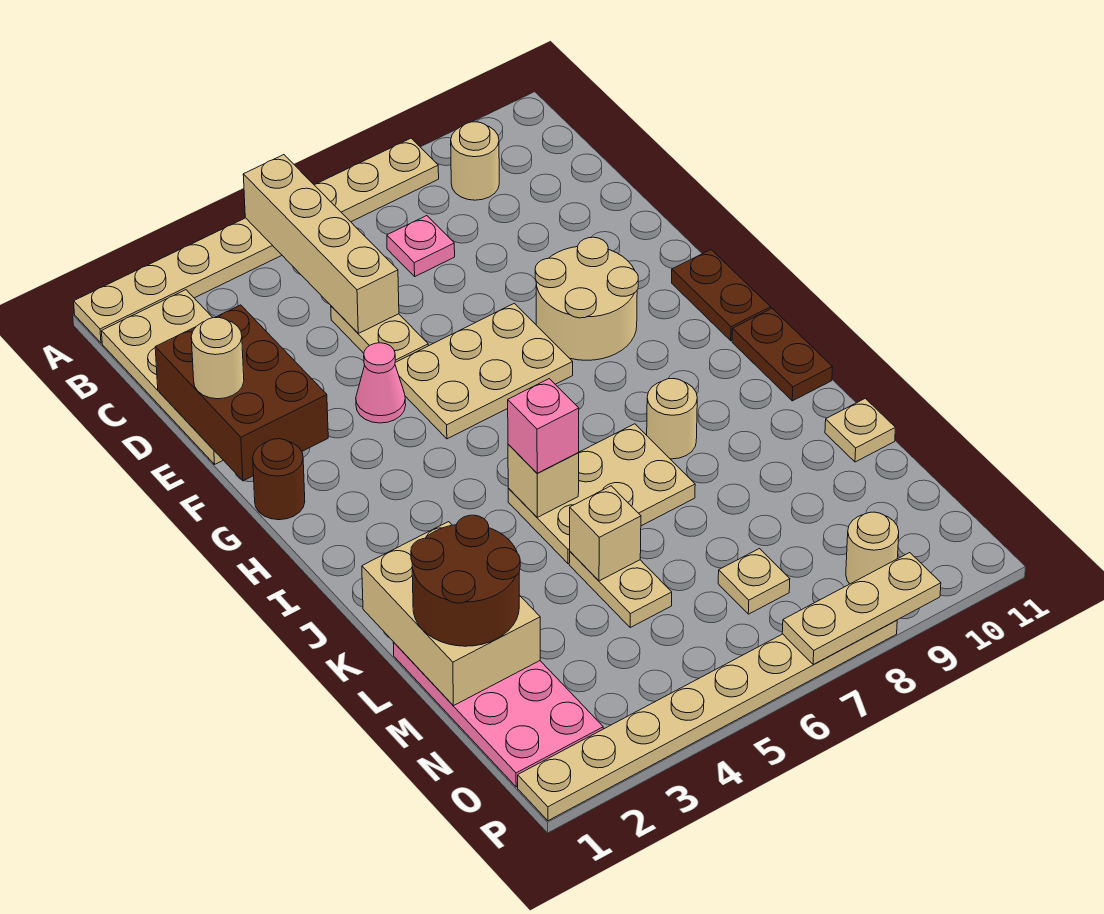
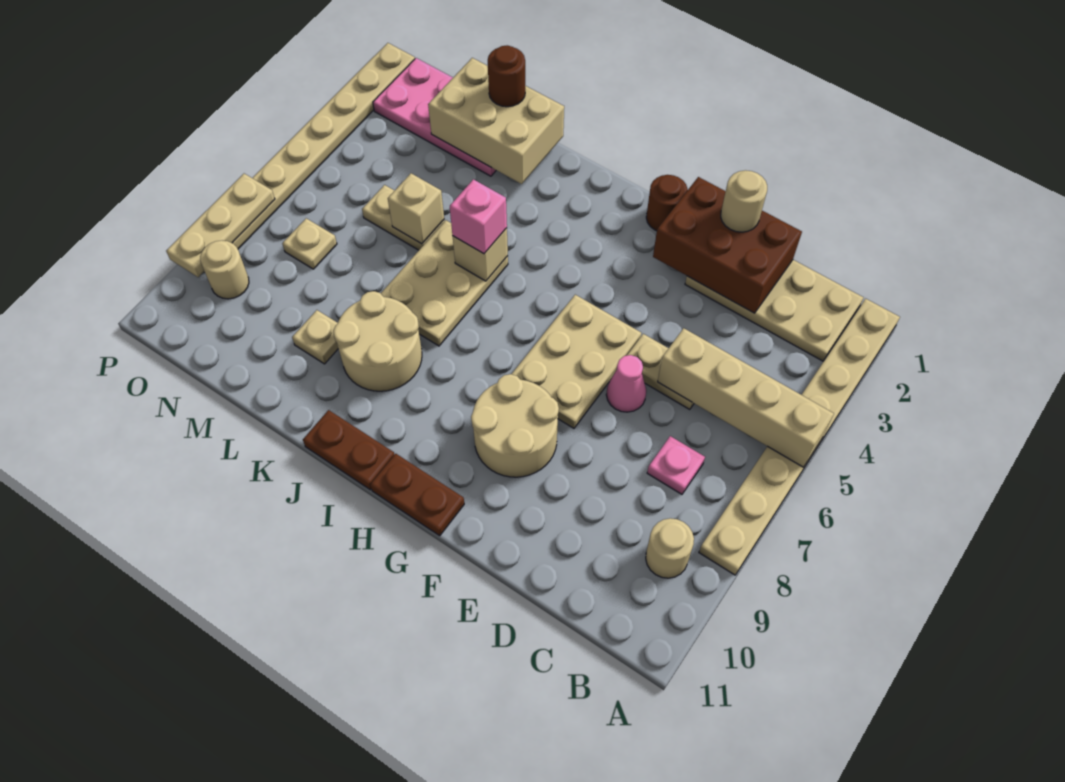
pink cone F4 level 1 -> pink cone E6 level 1
tan round brick J8 level 1 -> tan round brick J8:K9 level 1
brown round brick L1:M2 level 3 -> brown round brick L1 level 3
tan plate L11 level 1 -> tan plate L9 level 1

